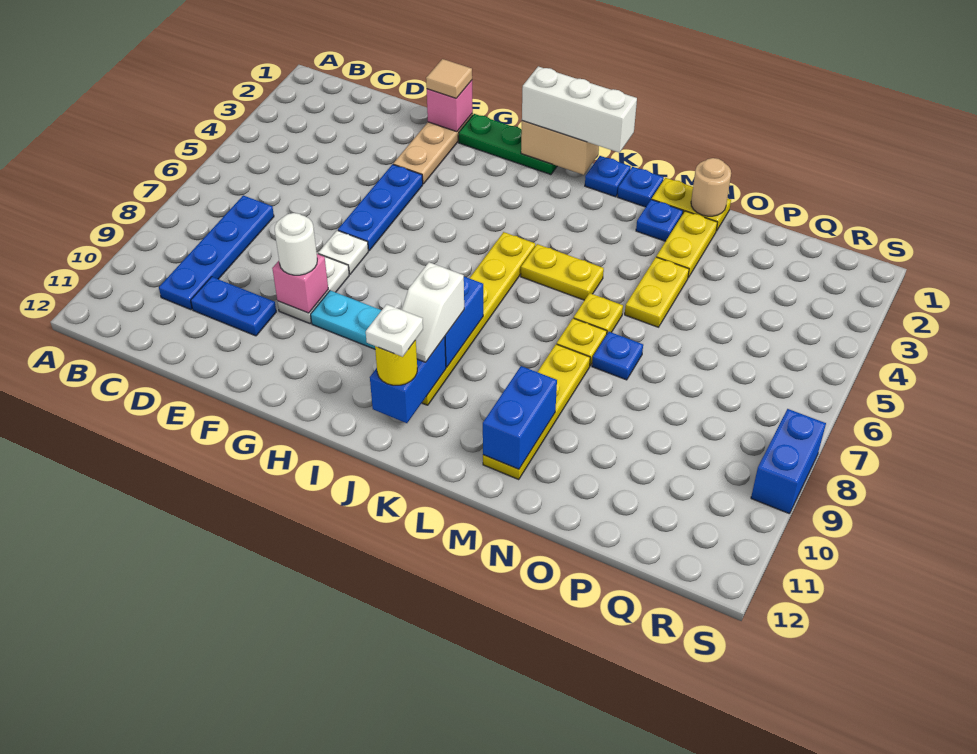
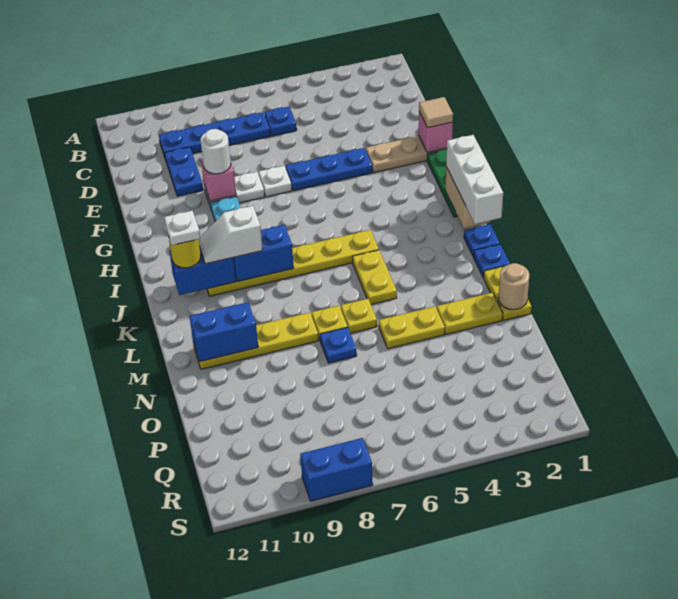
blue plate M2 level 1 -> blue plate C6 level 1

